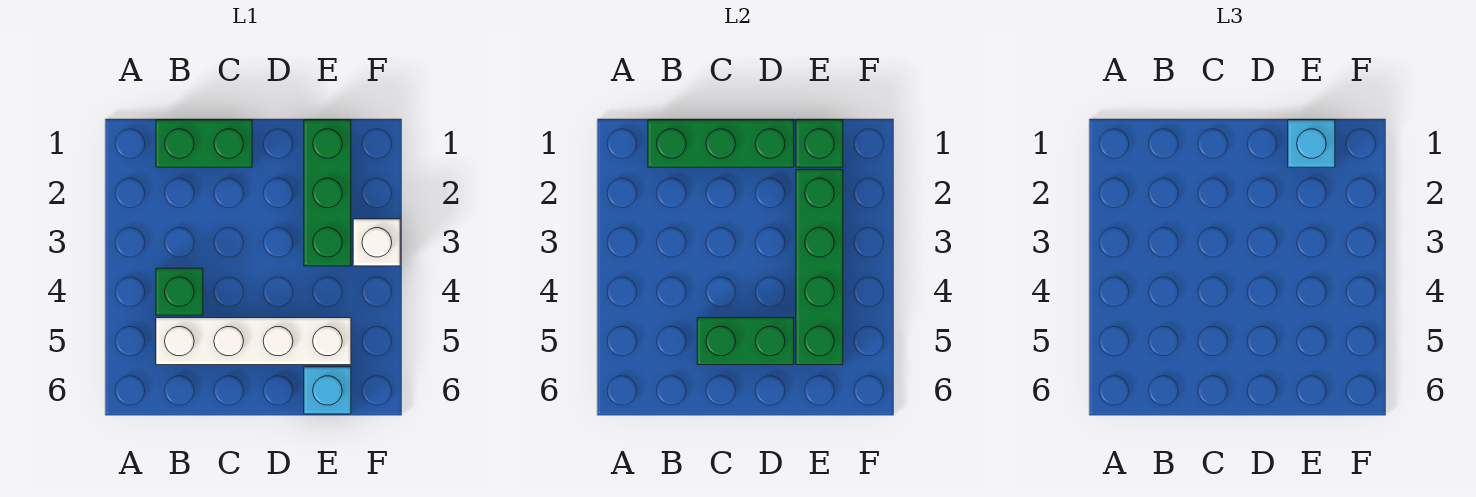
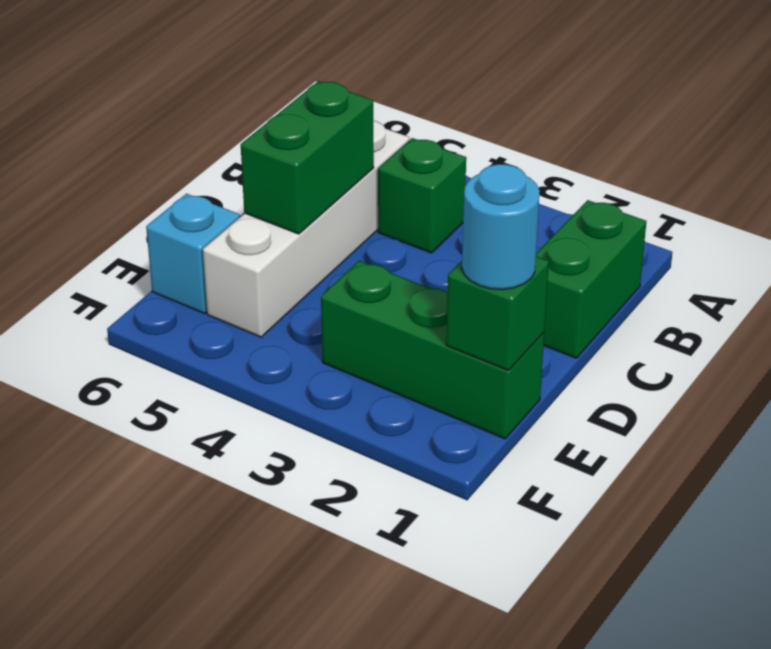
green brick B1:D1 level 2 -> none
cyan brick E1 level 3 -> cyan round brick E1 level 3
green brick E2:E5 level 2 -> none
white brick F3 level 1 -> none

